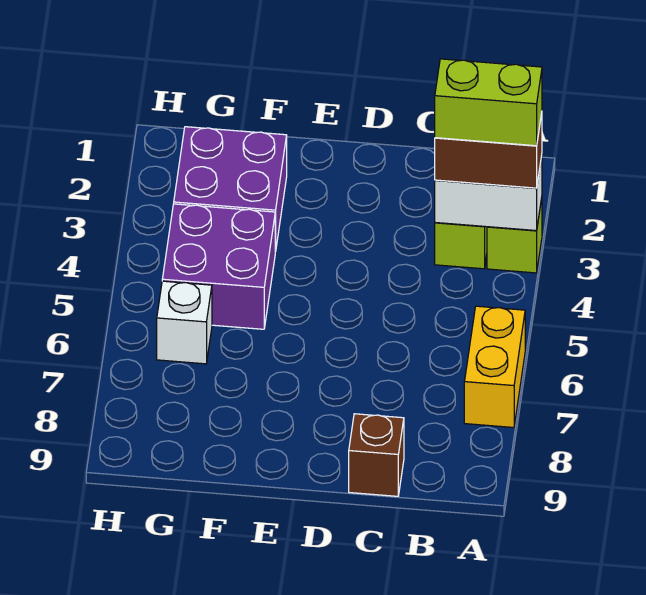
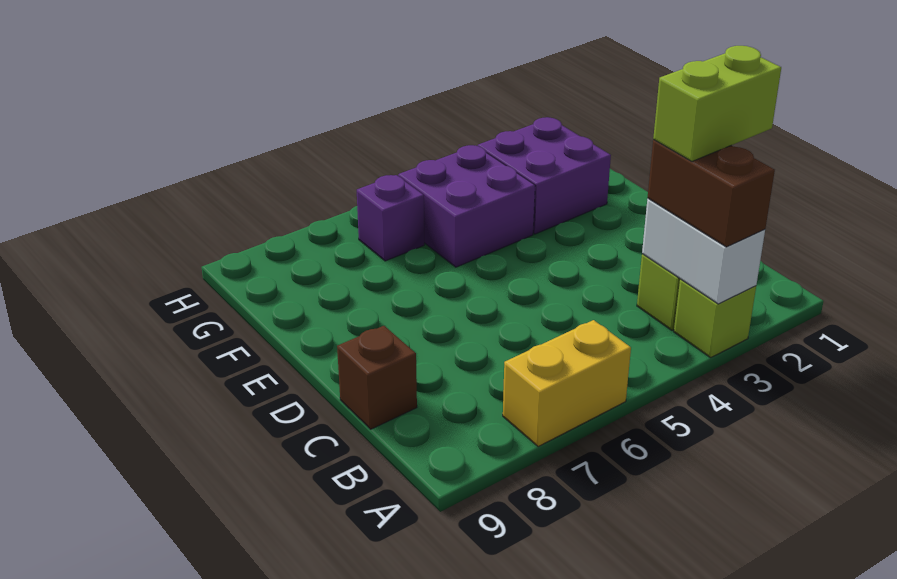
lime brick A3:B3 level 4 -> lime brick B2:B3 level 4
white brick G6 level 1 -> purple brick G6 level 1

